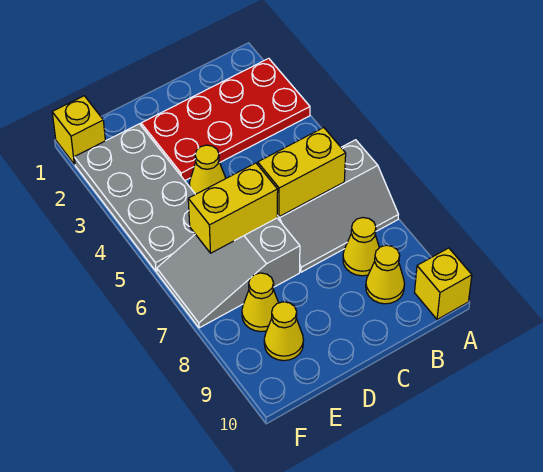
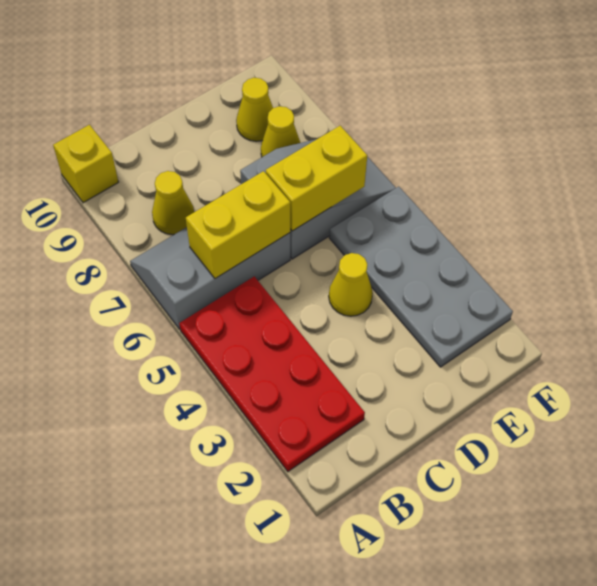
red plate A2:D3 level 1 -> red plate A2:B5 level 1
yellow cone B9 level 1 -> none
yellow brick F1 level 1 -> none

